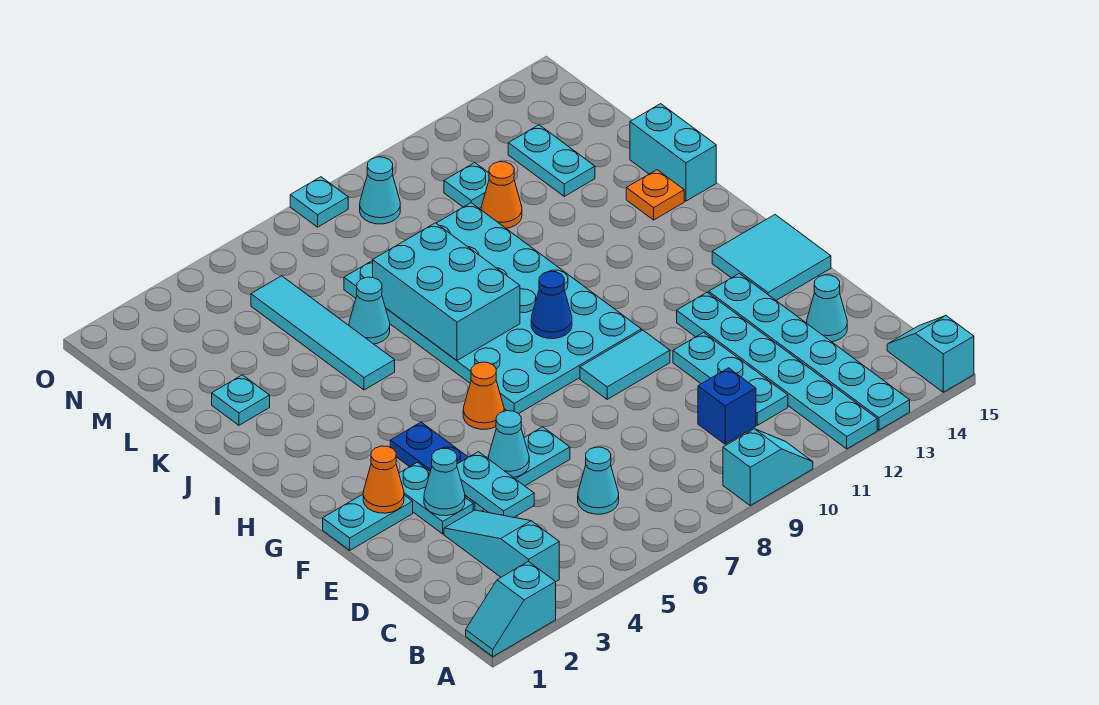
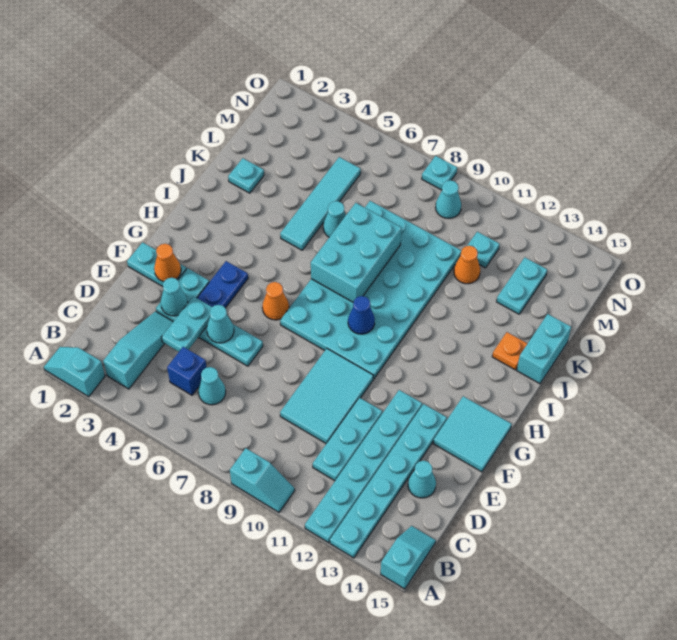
blue brick C10 level 1 -> blue brick C5 level 1
cyan tile F9:F10 level 1 -> cyan tile D9:F10 level 1

